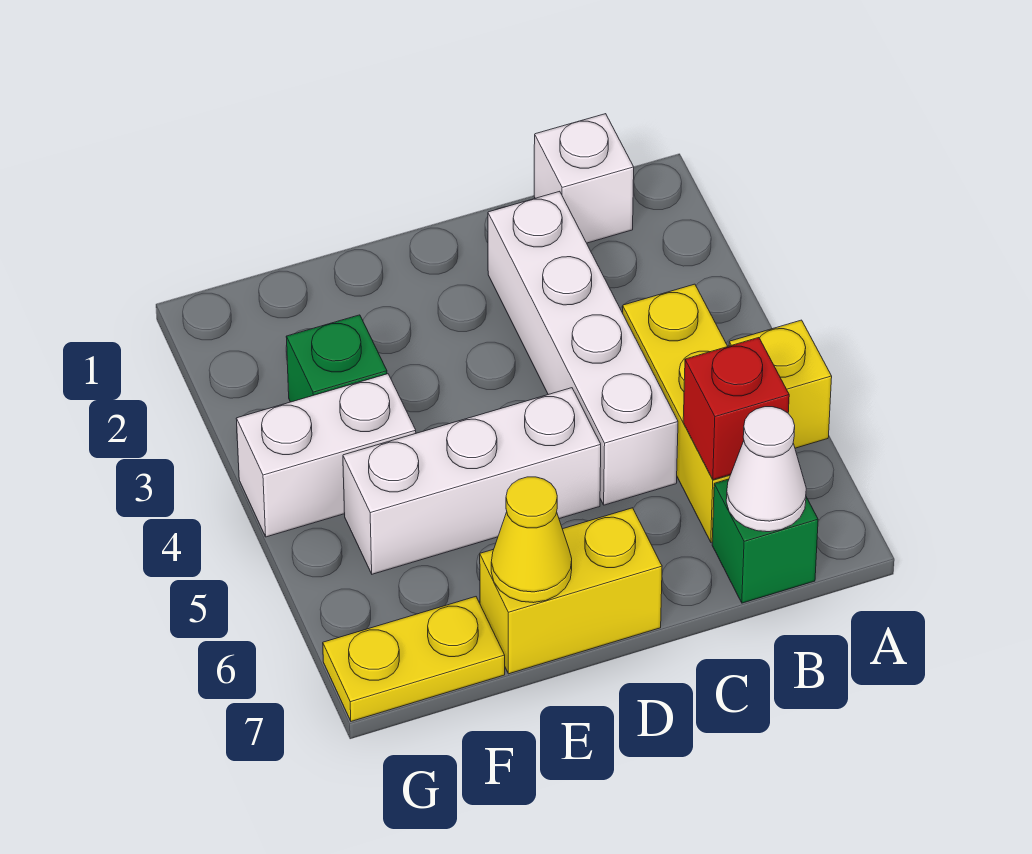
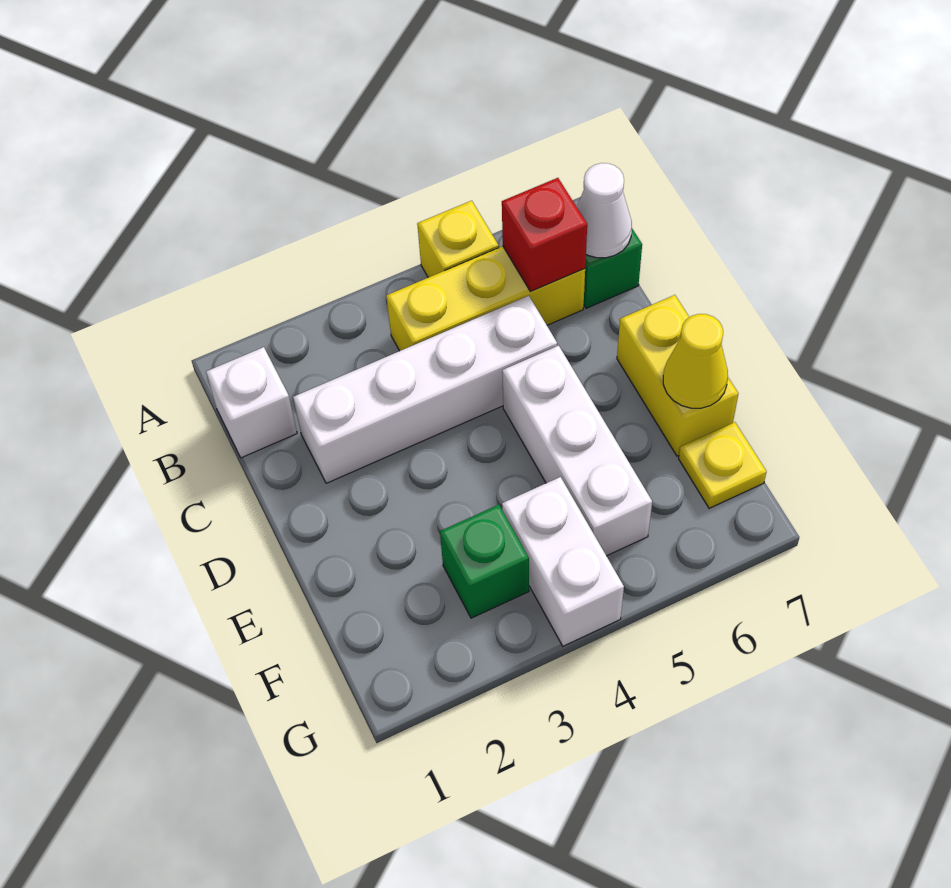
yellow plate F7:G7 level 1 -> yellow plate F7 level 1

